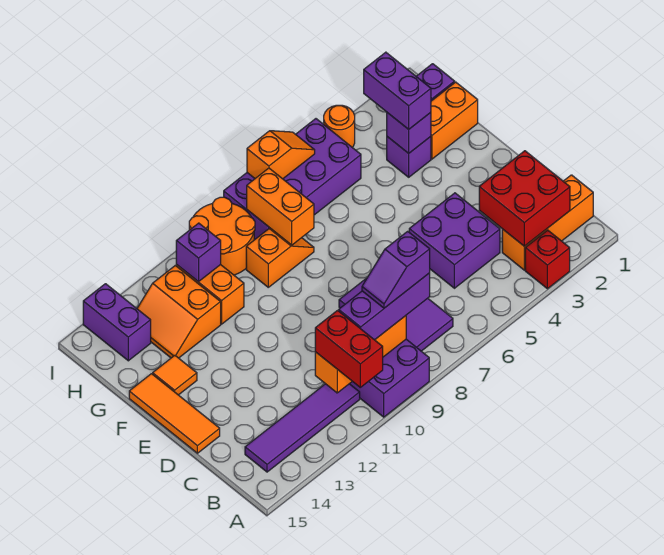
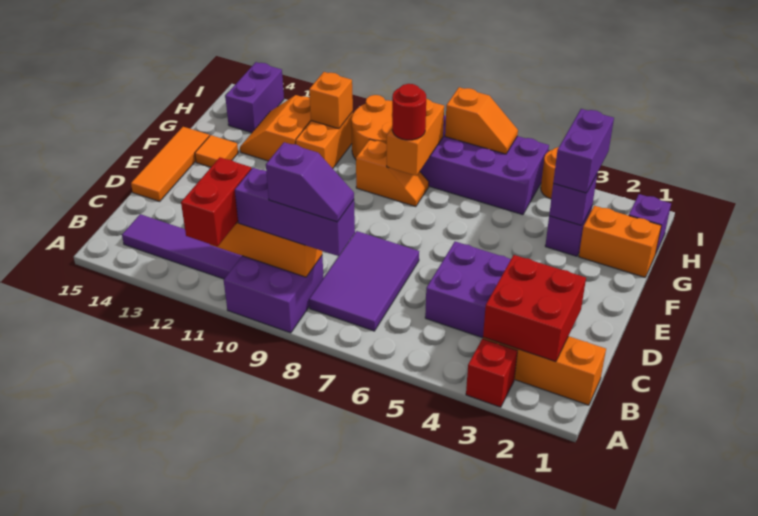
purple slope B8:B9 level 4 top 8 -> purple slope B8:B9 level 4 top 9
none -> red round brick G8 level 3
purple brick H11 level 2 -> orange brick H11 level 2

